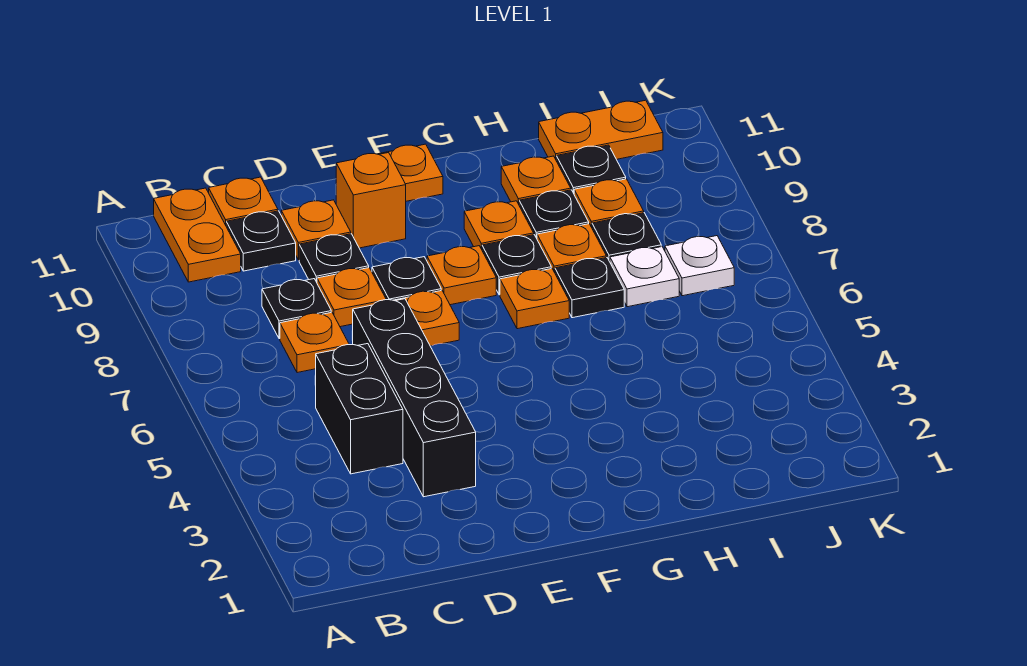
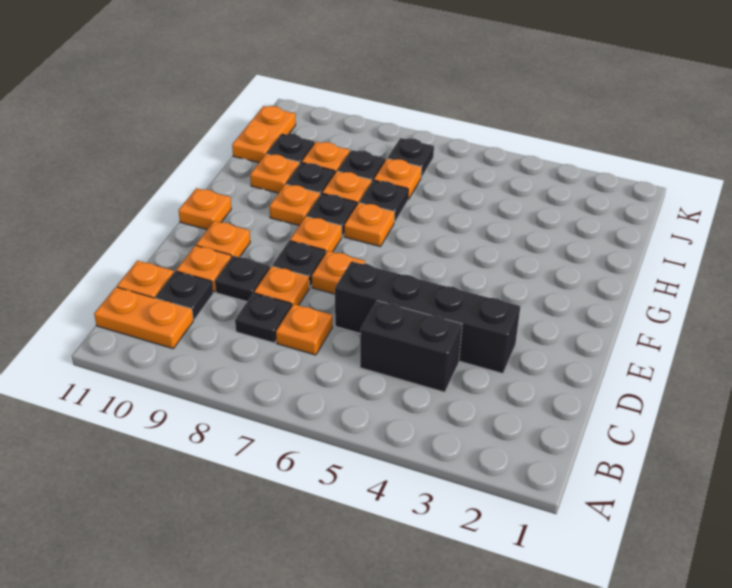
orange brick E10 level 1 -> orange plate E10 level 1
white plate I7 level 1 -> orange plate I7 level 1
white plate J7 level 1 -> black plate J7 level 1

